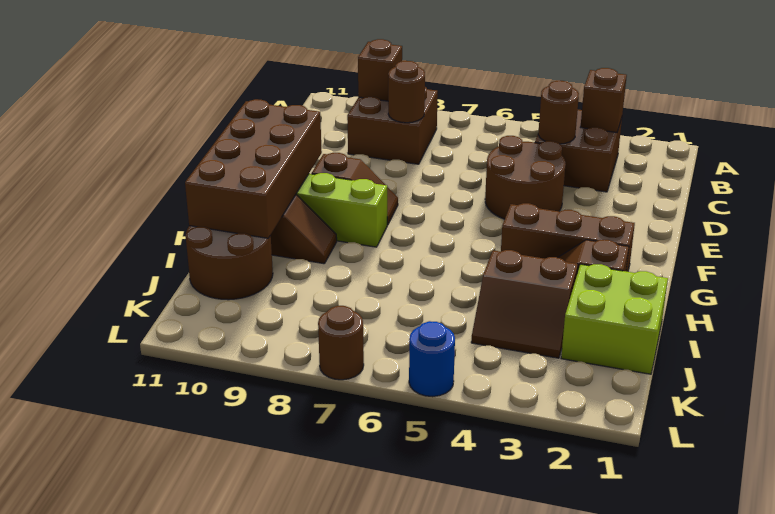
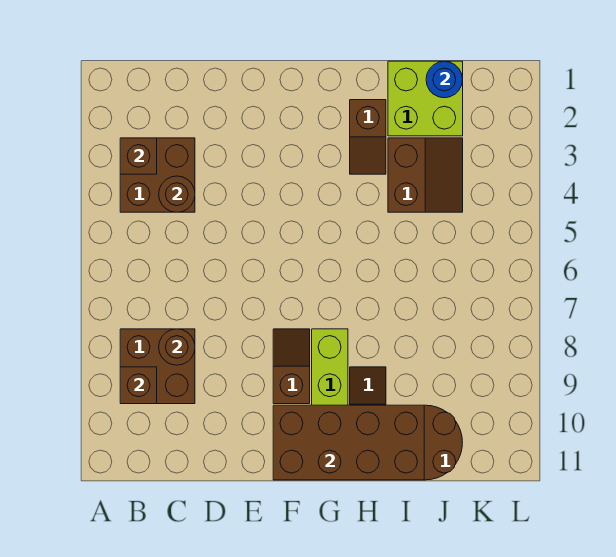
brown round brick D4:E5 level 1 -> none
brown brick G2:G4 level 1 -> none
blue round brick L5 level 1 -> blue round brick J1 level 2
brown round brick L7 level 1 -> none

